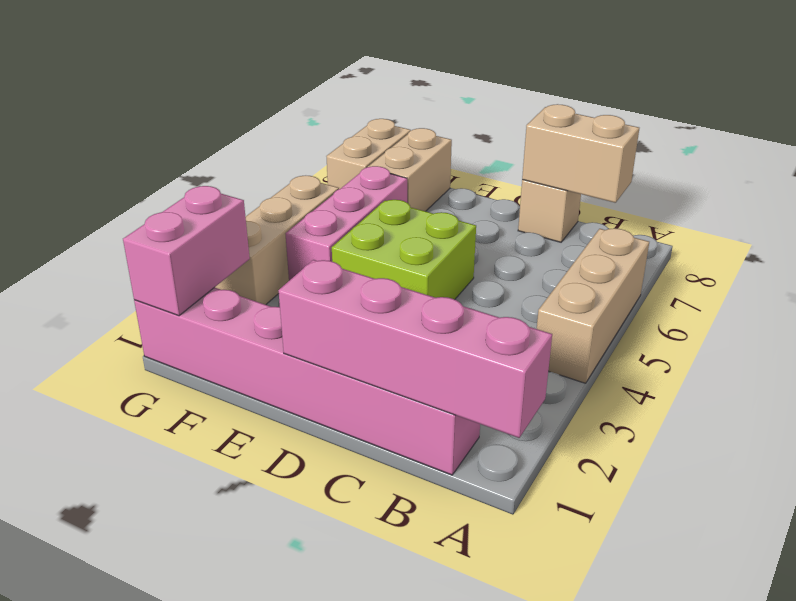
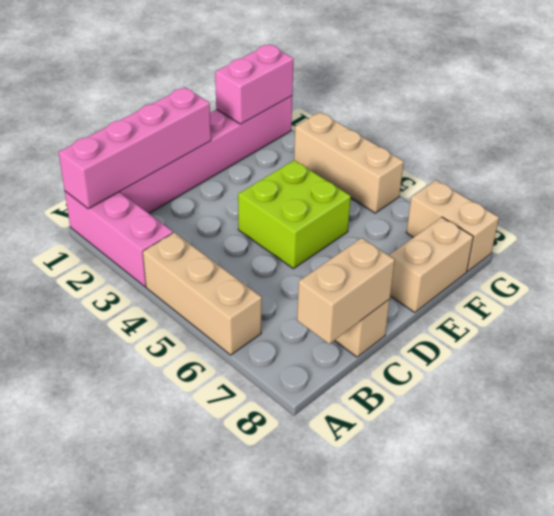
pink brick F4:F6 level 1 -> pink brick A1:A3 level 1
tan brick F7:F8 level 1 -> tan brick E8:F8 level 1
pink brick G1:G2 level 2 -> pink brick F1:G1 level 2

